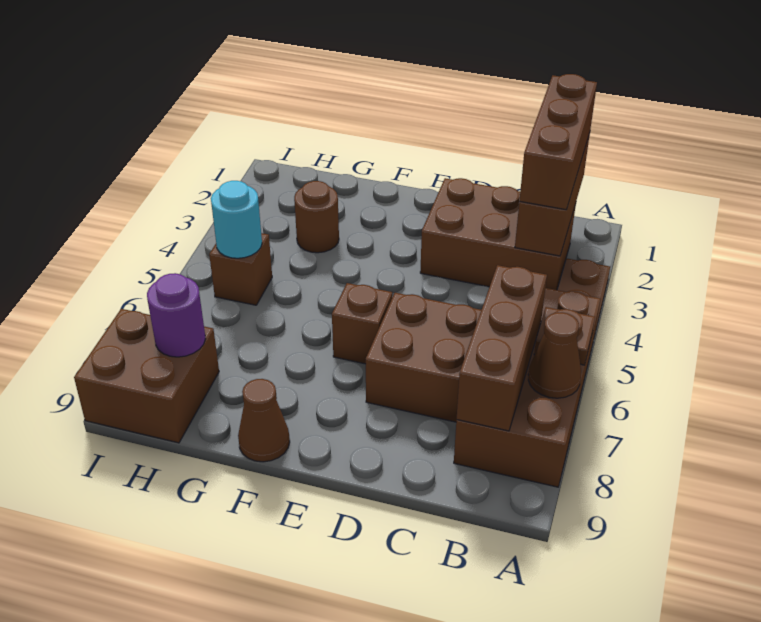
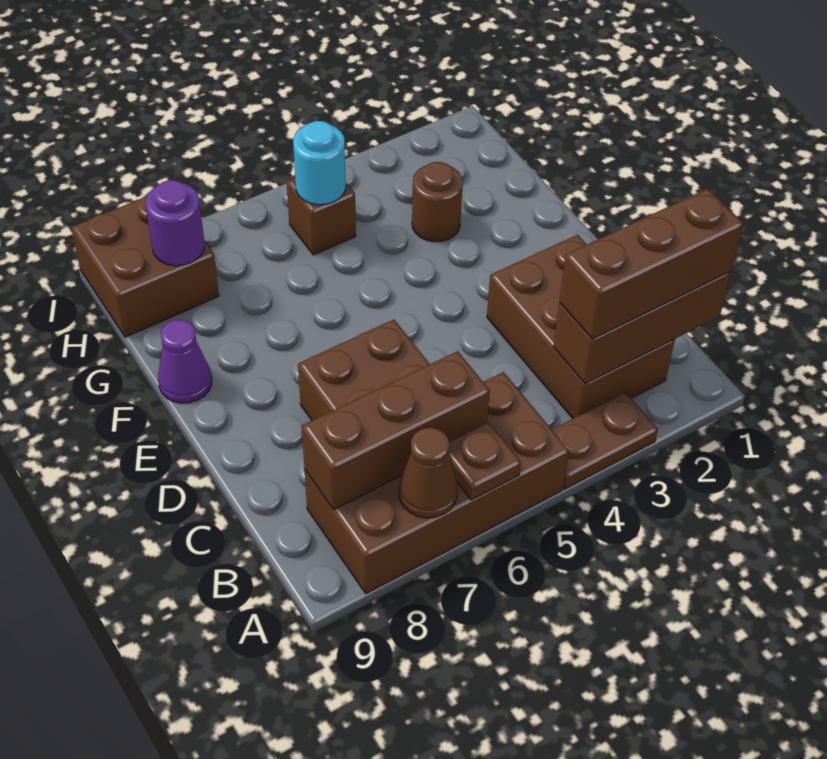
brown brick E6 level 1 -> none
brown cone F9 level 1 -> purple cone F9 level 1

